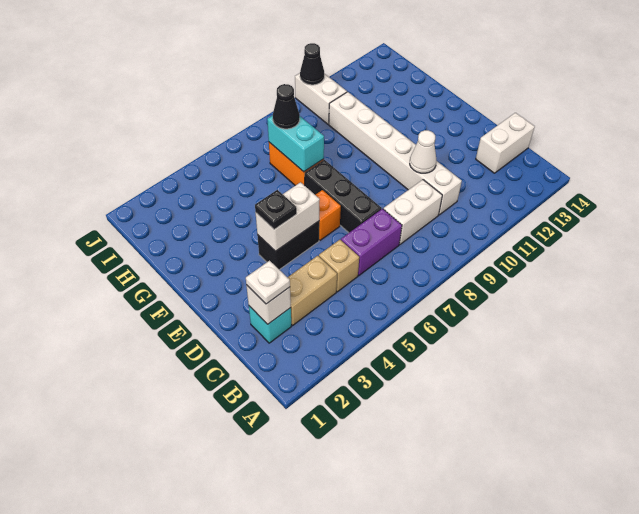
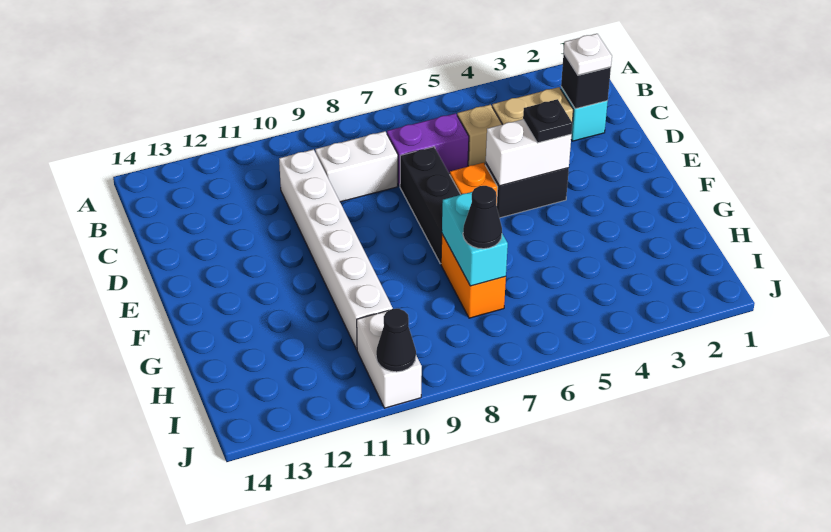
white brick C2 level 2 -> black brick C2 level 2
white brick C13:C14 level 1 -> none
white cone D10 level 2 -> none

